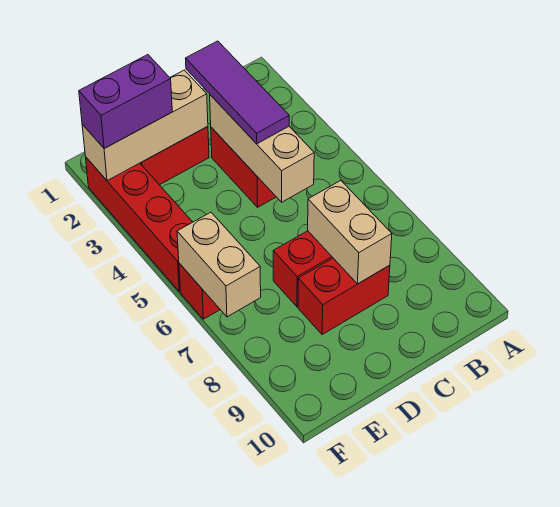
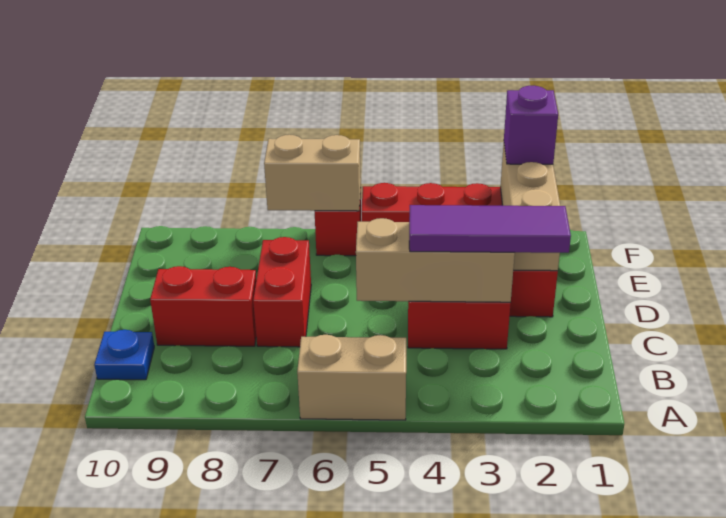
none -> blue plate B10 level 1
tan brick C7:C8 level 2 -> tan brick A5:A6 level 1
red brick C8:D8 level 1 -> red brick C8:C9 level 1
purple brick E2:F2 level 3 -> purple brick F2 level 3

